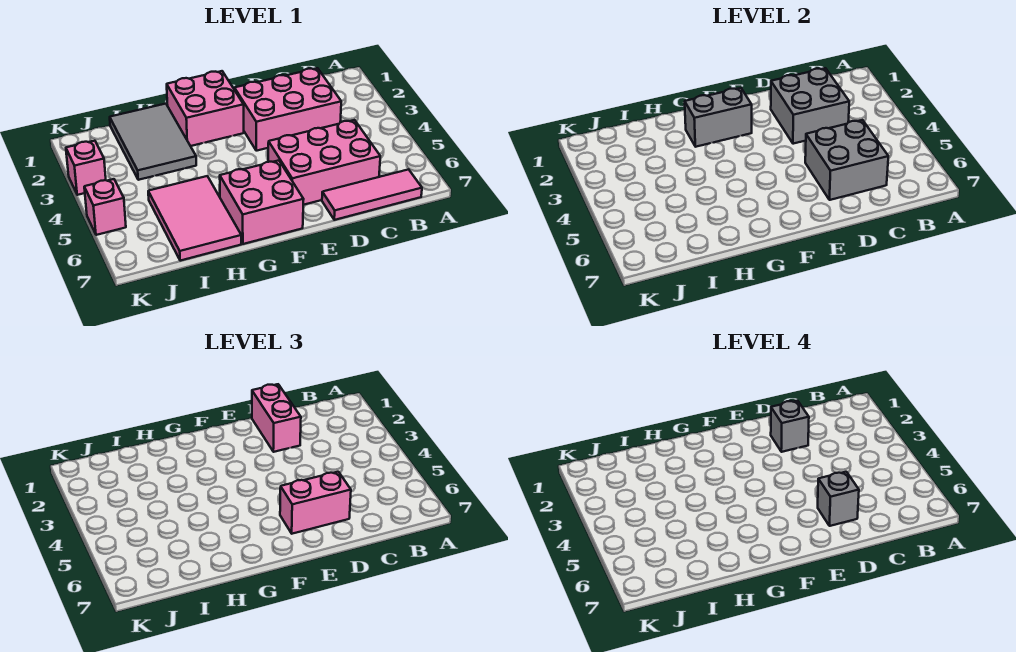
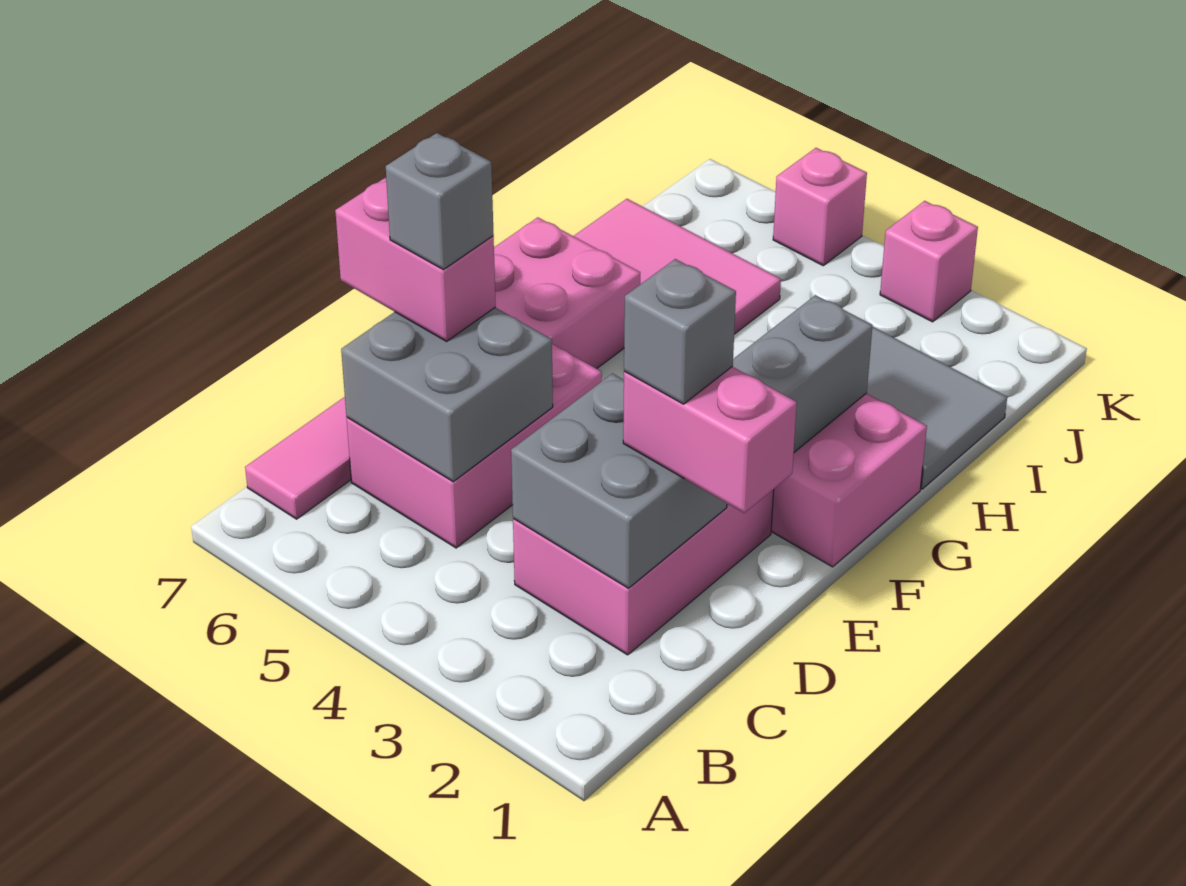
pink brick D6:E6 level 3 -> pink brick D6:D7 level 3

